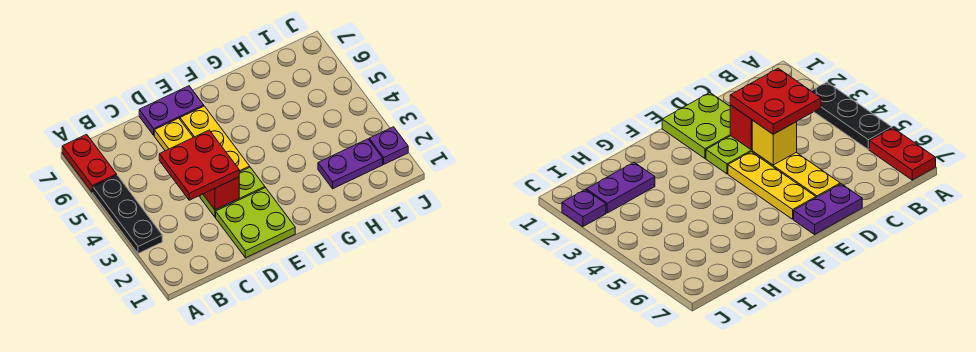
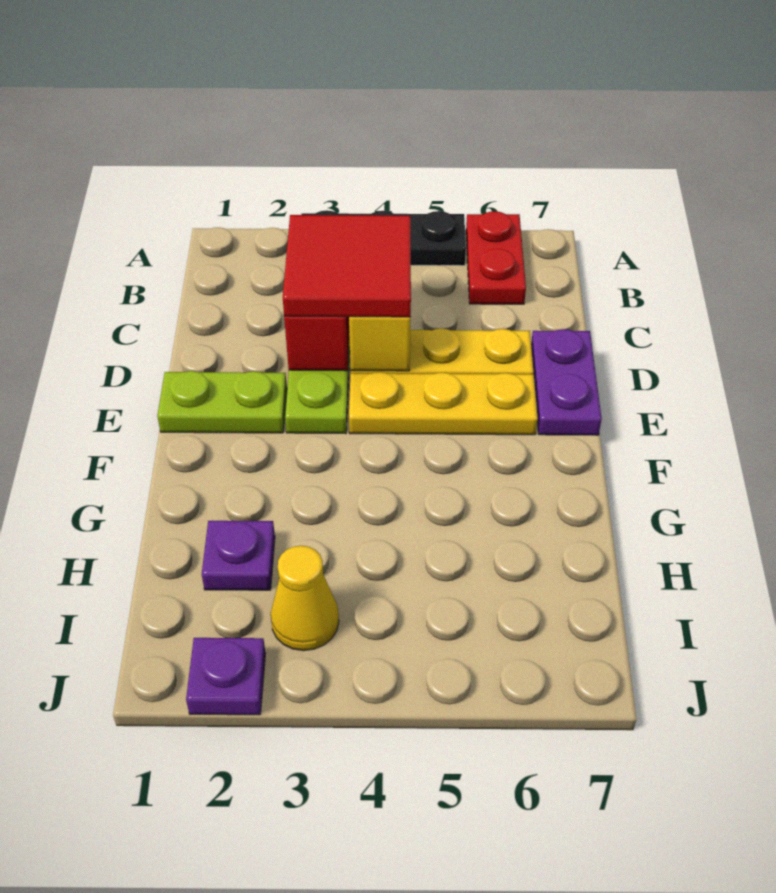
red plate A6:A7 level 1 -> red plate A6:B6 level 1
red plate C3:D4 level 3 -> red tile C3:D4 level 3
lime plate D1:E2 level 1 -> lime plate E1:E2 level 1
purple plate H2:I2 level 1 -> purple plate H2 level 1
none -> yellow cone I3 level 1

